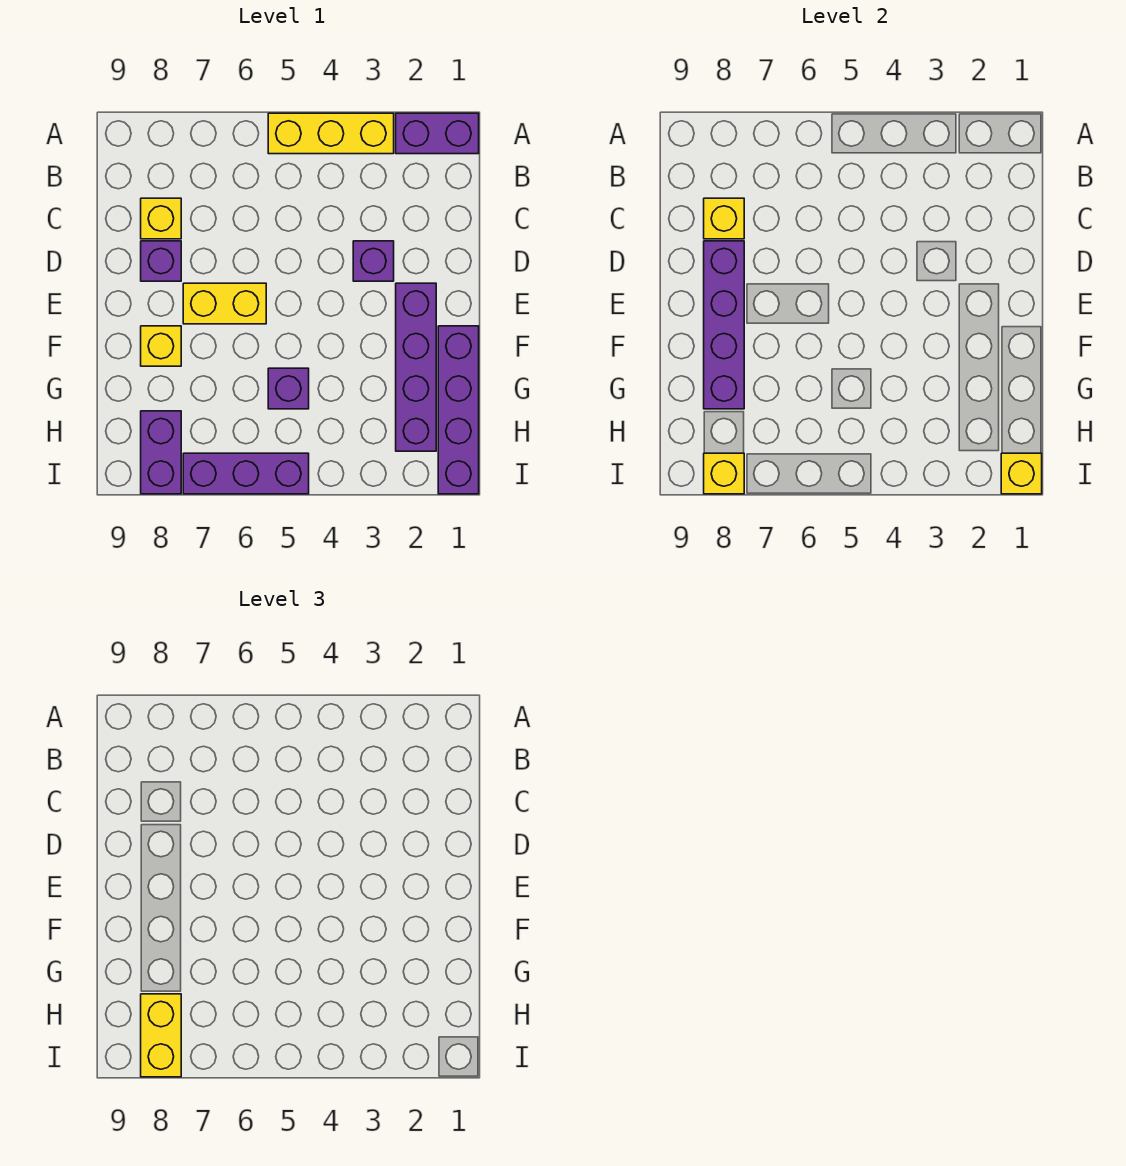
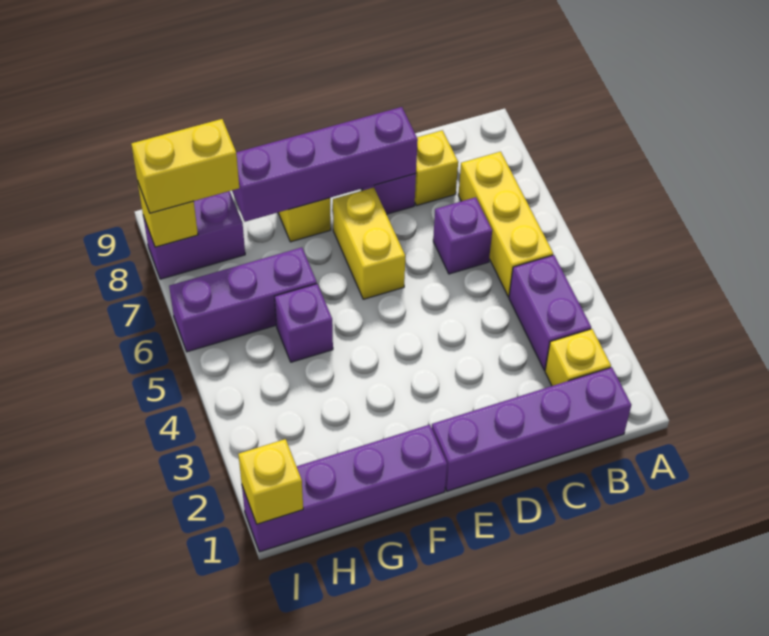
purple brick A1:A2 level 1 -> purple brick B3:B4 level 1
yellow brick A3:A5 level 1 -> yellow brick B5:B7 level 1
yellow brick C8 level 2 -> yellow brick B2 level 1
purple brick D3 level 1 -> purple brick C6 level 1
purple brick E2:H2 level 1 -> purple brick B1:E1 level 1
purple brick I5:I7 level 1 -> purple brick G6:I6 level 1

